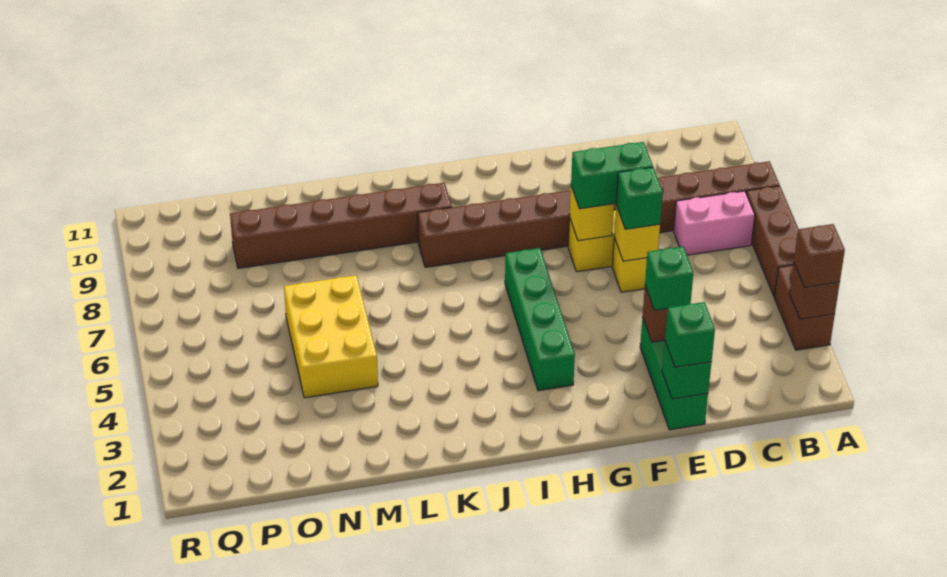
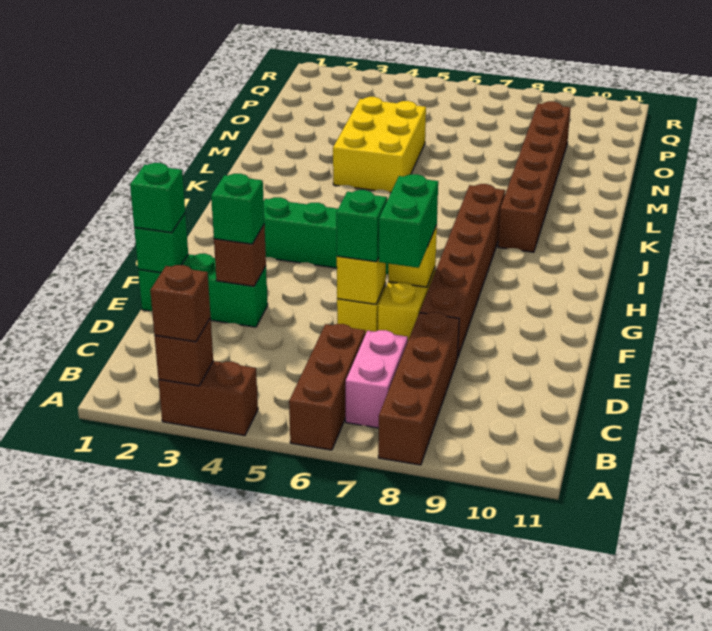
brown brick A5:A7 level 1 -> brown brick A6:C6 level 1
yellow brick M4:N6 level 1 -> yellow brick L4:N5 level 1

